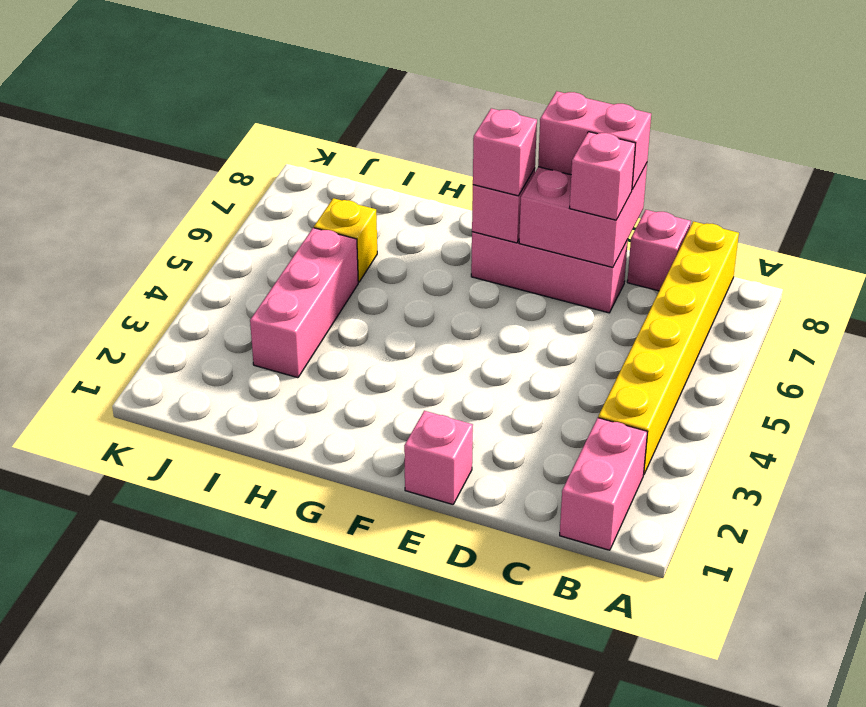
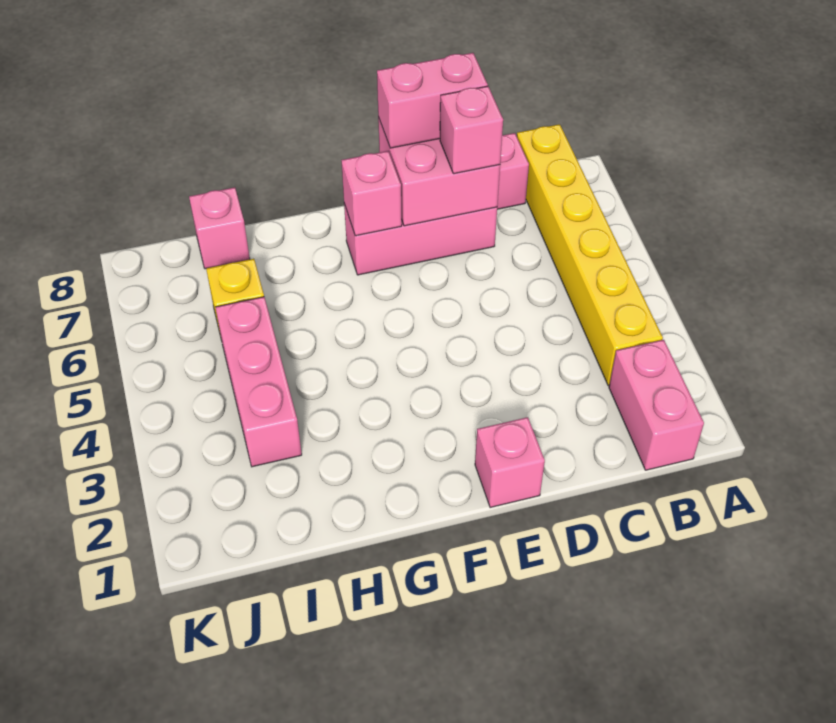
pink brick F7 level 3 -> pink brick I8 level 1

